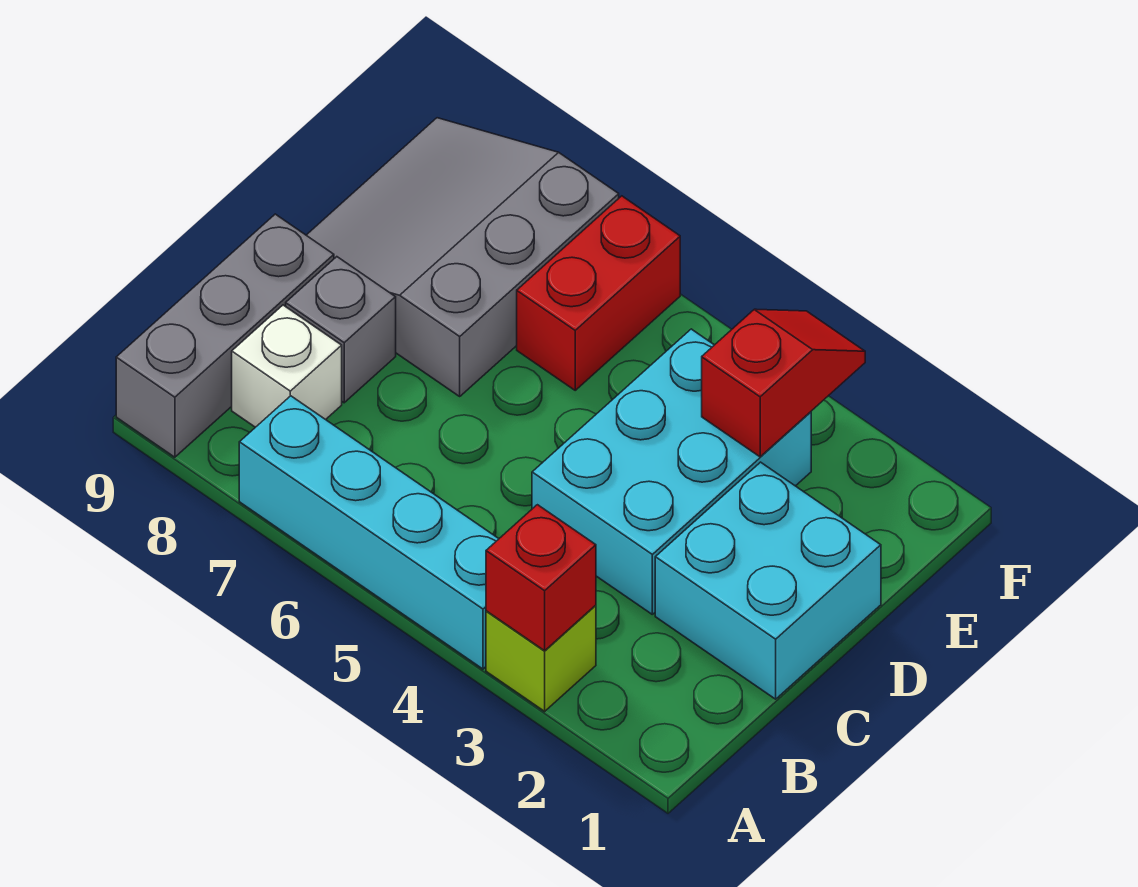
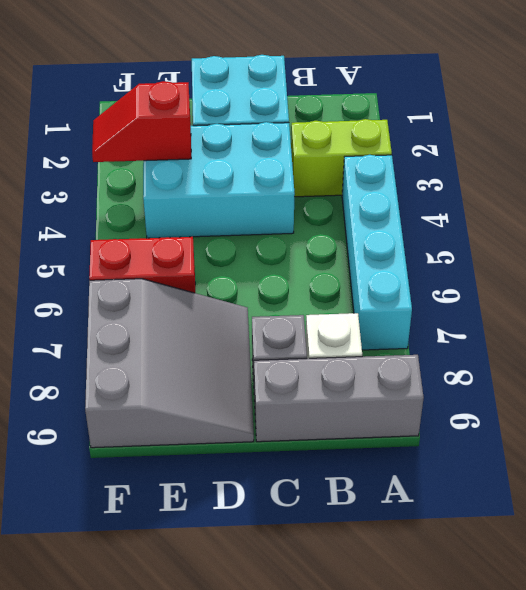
lime brick A3 level 1 -> lime brick A3:B3 level 1
red brick A3 level 2 -> none
grey slope D7:F9 level 1 top 7 -> grey slope D7:F9 level 1 top F

